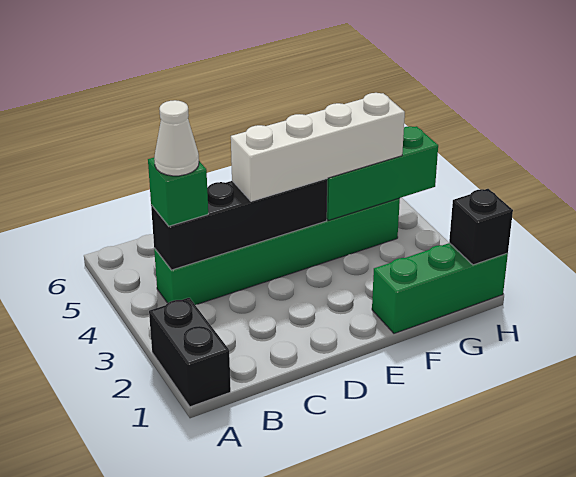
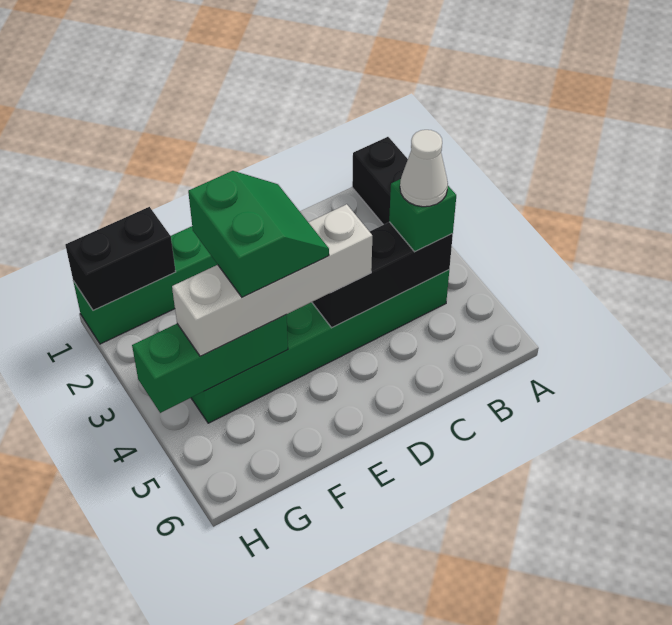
black brick B4:E4 level 2 -> black brick B4:D4 level 2
none -> green slope E3:F4 level 4 top F
black brick H1 level 2 -> black brick G1:H1 level 2

